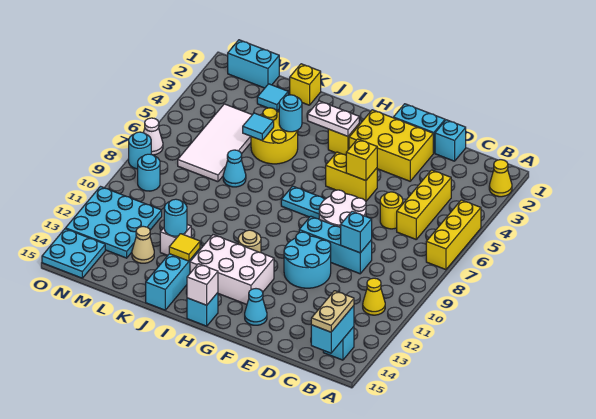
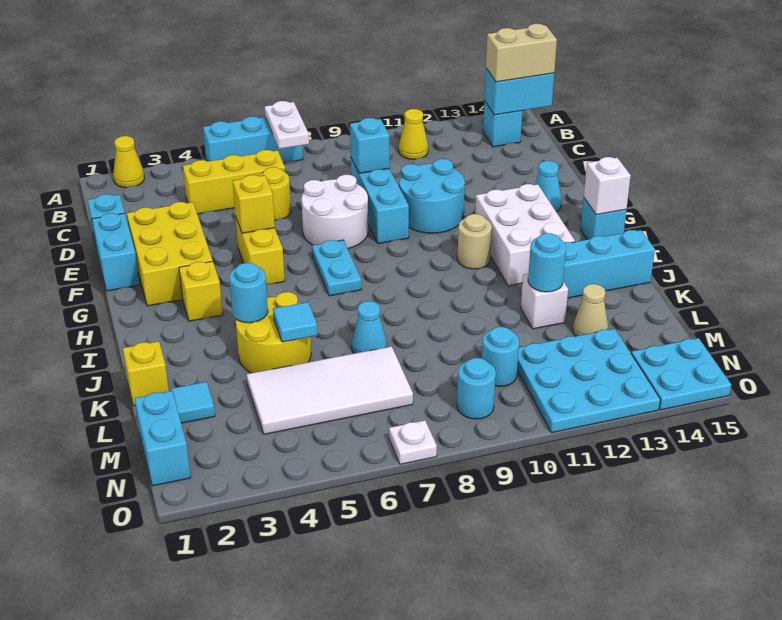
yellow brick A5:A7 level 1 -> cyan brick A5:A7 level 1
tan plate B14:B15 level 3 -> tan brick B14:B15 level 3
white plate H3:I3 level 2 -> white plate A7:B7 level 2
yellow tile J13 level 2 -> none
white cone O7 level 1 -> white plate O7 level 1
cyan round brick O8 level 1 -> cyan round brick M10 level 1

